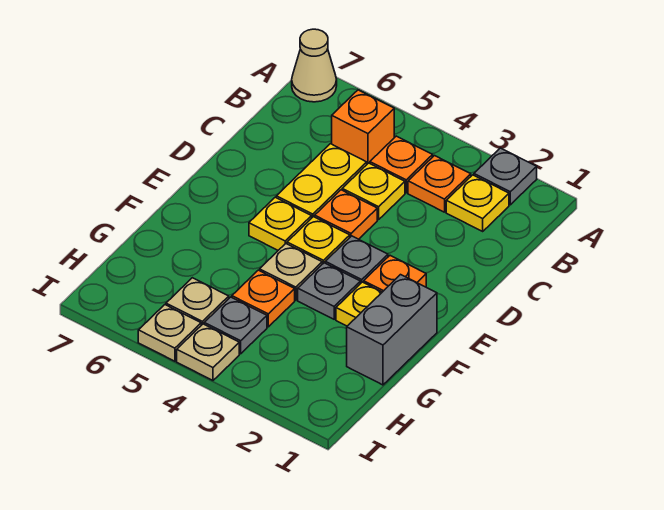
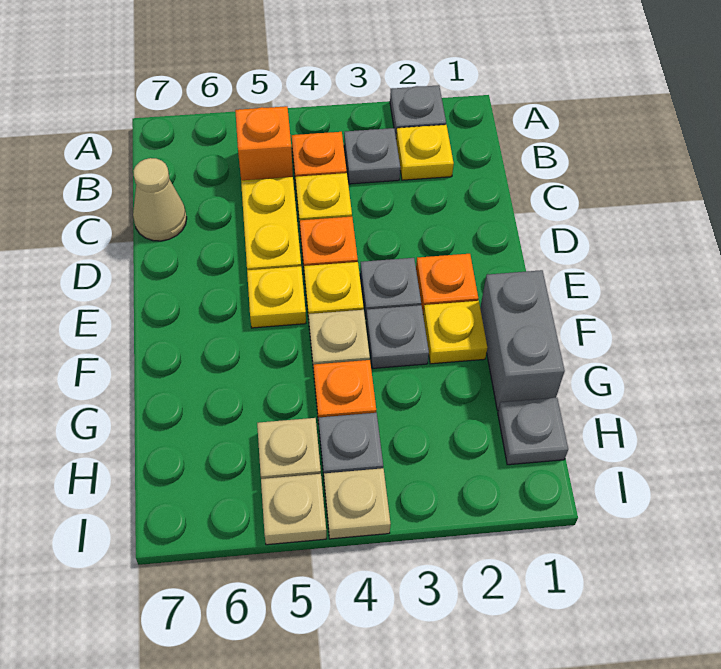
tan cone A7 level 1 -> tan cone C7 level 1
orange plate B3 level 1 -> grey plate B3 level 1
none -> grey plate H1 level 1

